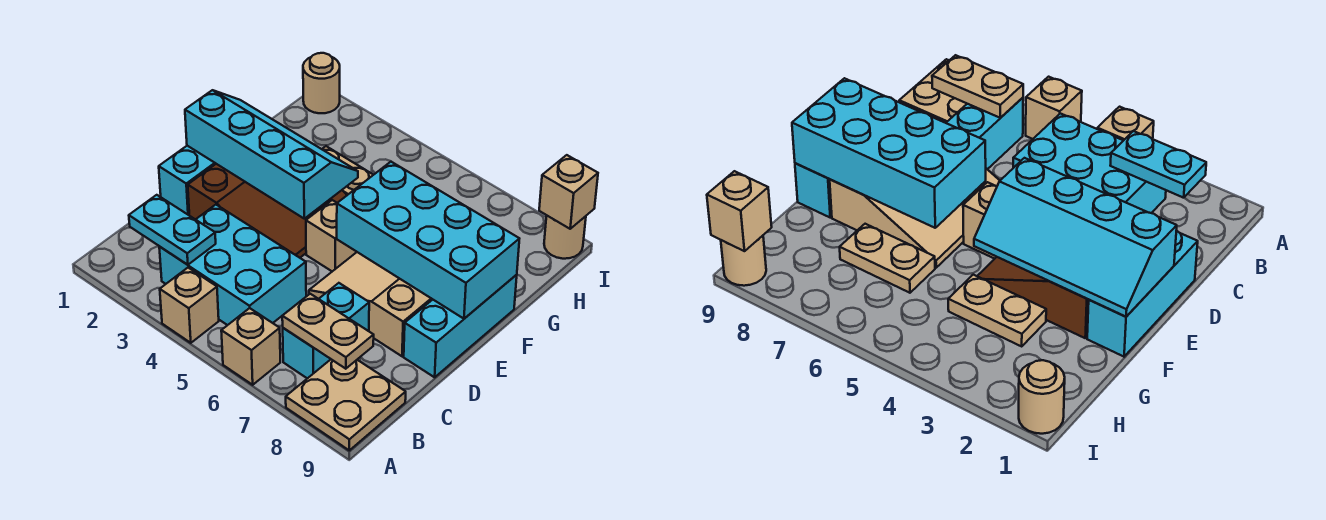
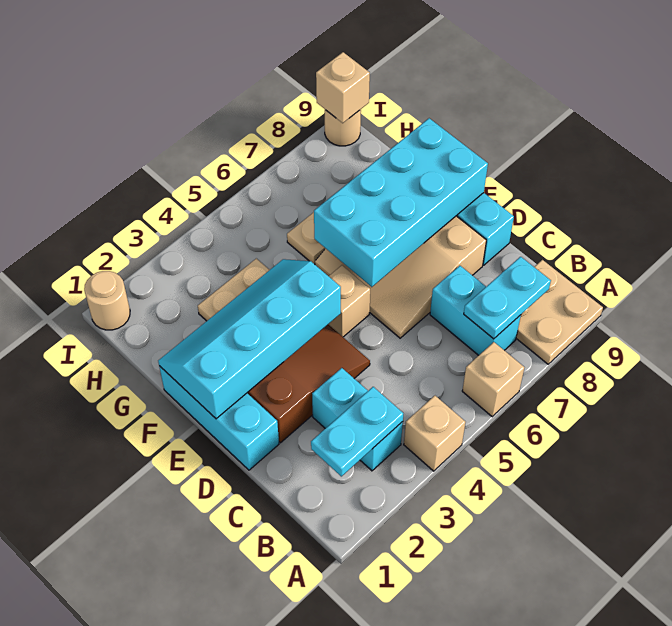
cyan brick B3:C5 level 1 -> cyan brick B3:C3 level 1
tan plate B7:B8 level 2 -> cyan plate B7:B8 level 2

